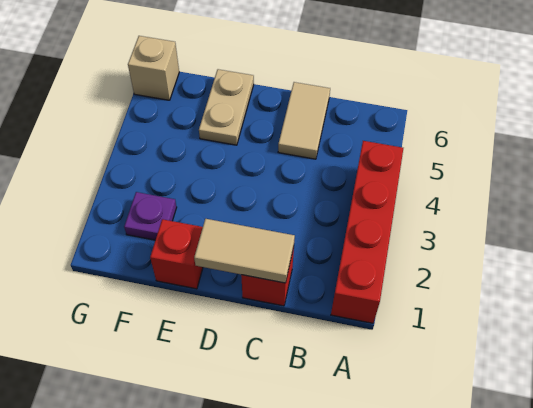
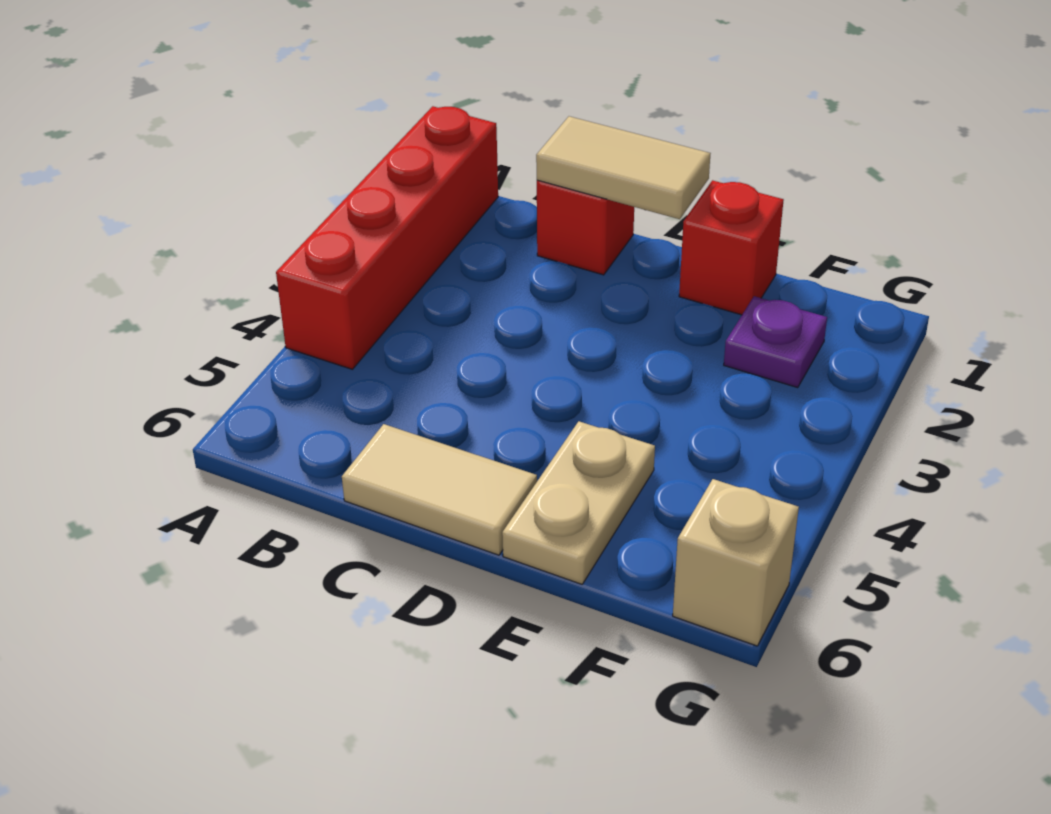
tan tile C5:C6 level 1 -> tan tile C6:D6 level 1

